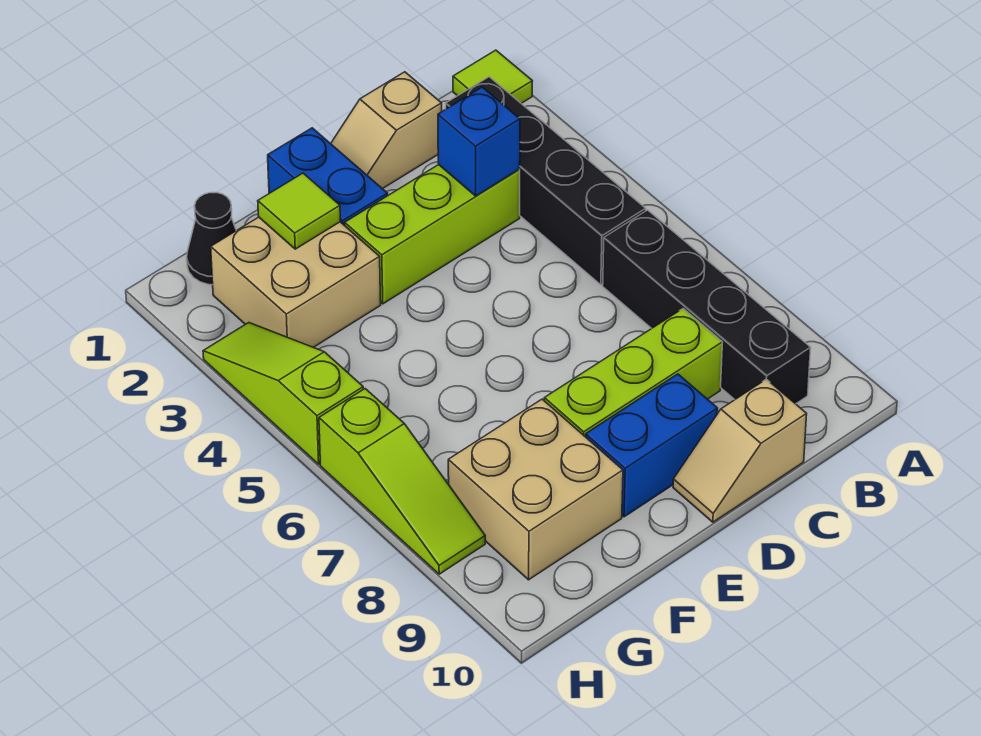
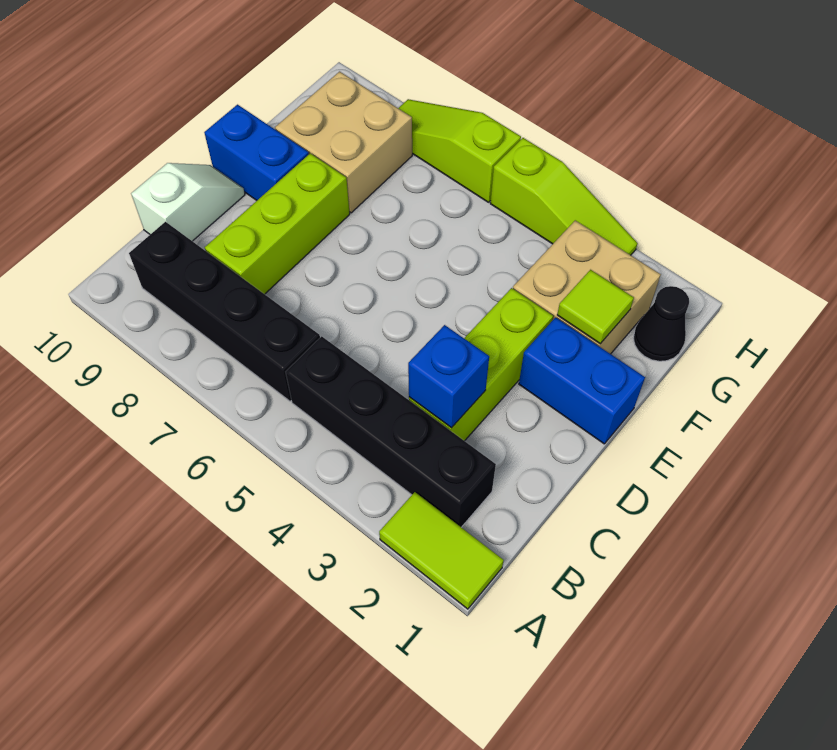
lime tile A1 level 1 -> lime tile A1:A2 level 1
tan slope C1:D1 level 1 top C -> none
tan slope C10:D10 level 1 top C -> white slope C10:D10 level 1 top C
blue brick D9:E9 level 1 -> blue brick E9:E10 level 1

